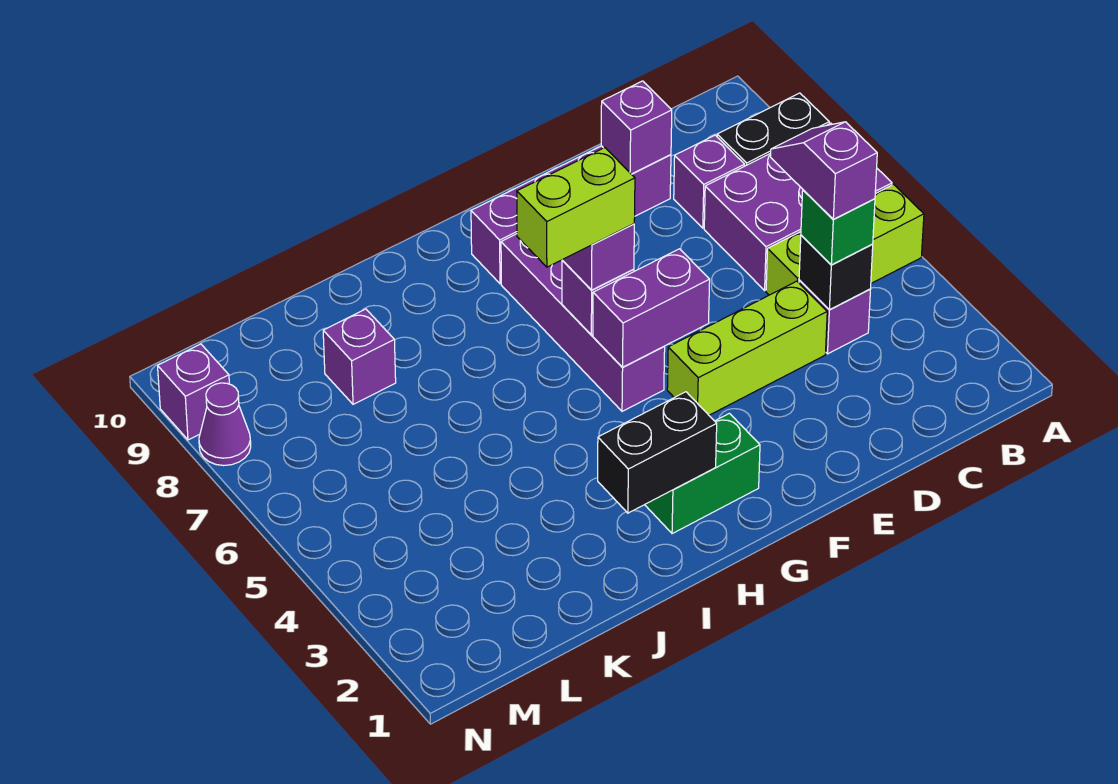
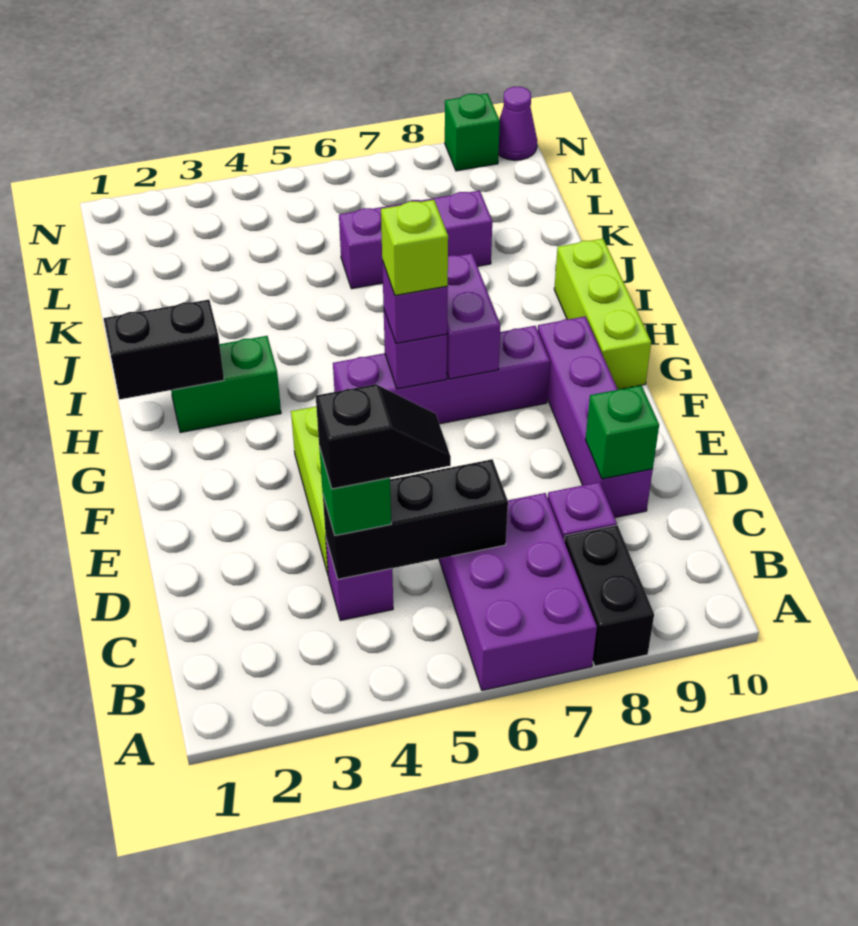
lime brick A5:C5 level 1 -> lime brick G10:I10 level 1
black brick C4 level 2 -> black brick C4:C6 level 2
purple slope C4:C5 level 4 top 4 -> black slope C4:C5 level 4 top 4
purple brick D9 level 2 -> green brick D9 level 2
purple brick F5:G5 level 2 -> purple brick G7:H7 level 2
green brick G2:H2 level 1 -> green brick H2:H3 level 1
lime brick G6:H6 level 4 -> lime brick G6 level 4
black brick H2:I2 level 2 -> black brick H1:H2 level 2
purple brick K8 level 1 -> purple brick K6:K8 level 1
purple cone N8 level 1 -> purple cone N10 level 1
purple brick N9 level 1 -> green brick N9 level 1

